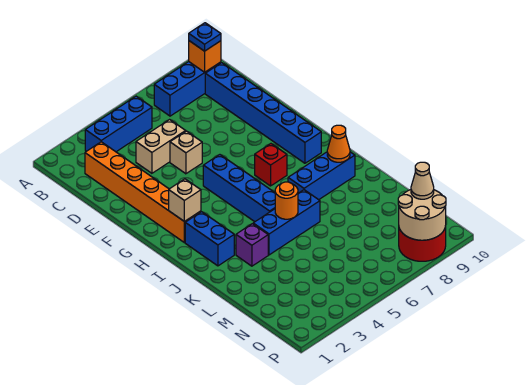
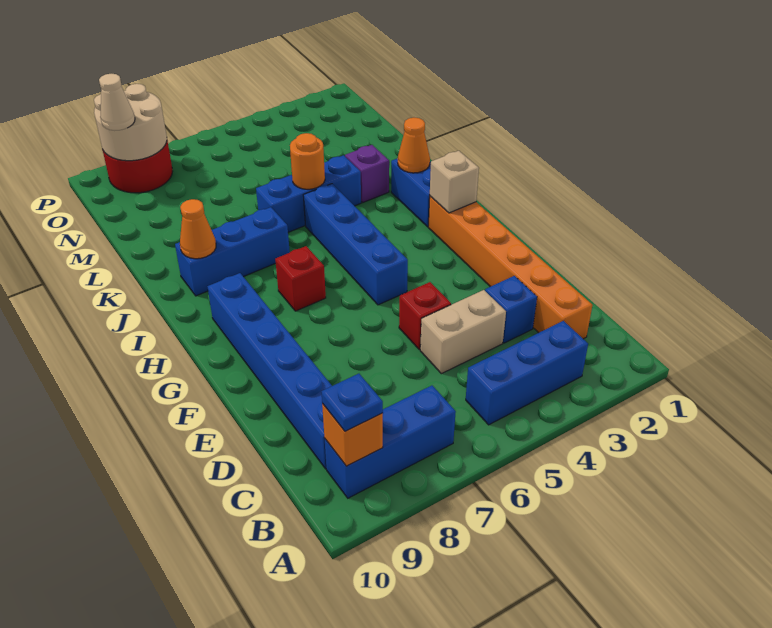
none -> blue brick D3 level 1
tan brick E5 level 1 -> red brick E5 level 1
none -> orange cone J2 level 2

